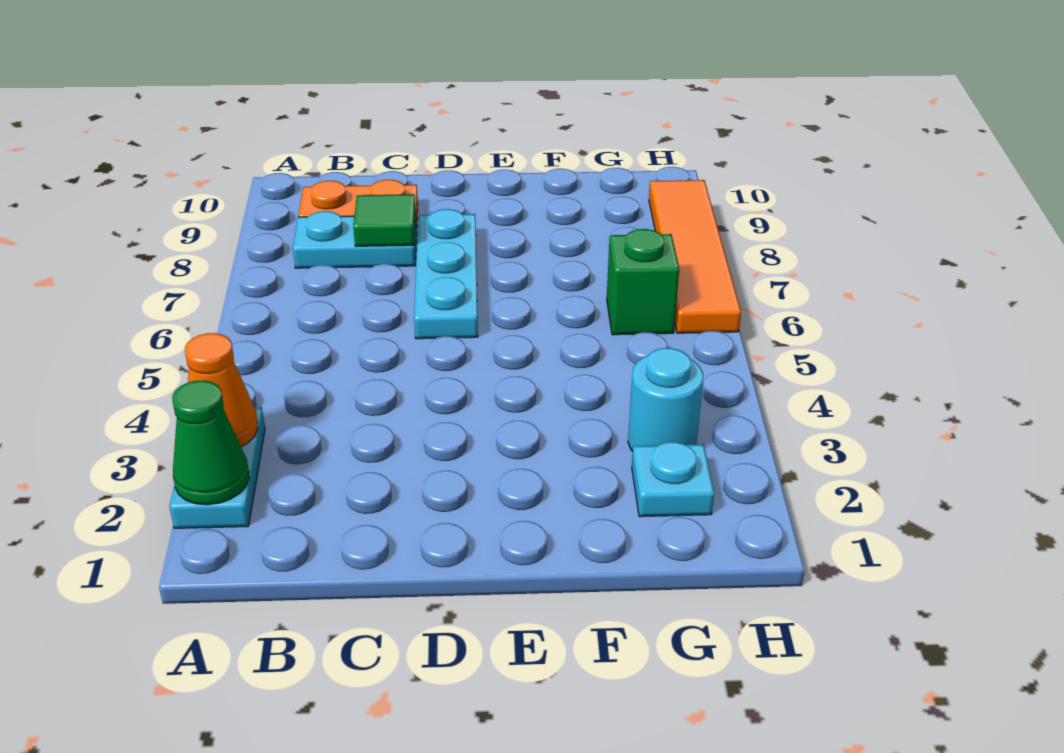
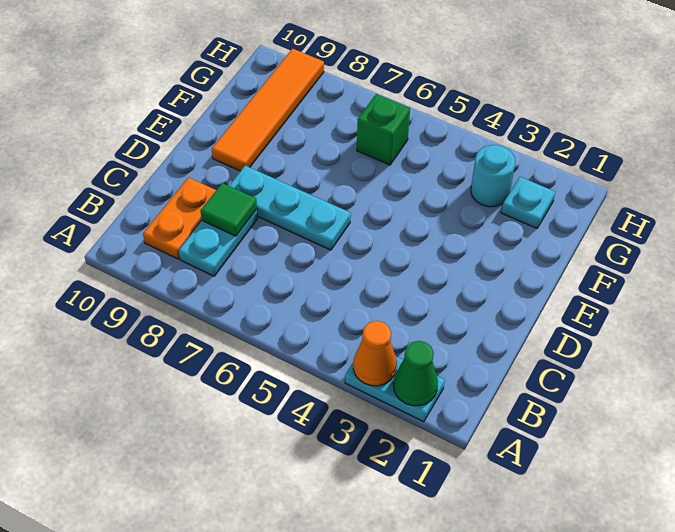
orange tile H6:H9 level 1 -> orange tile E9:H9 level 1

